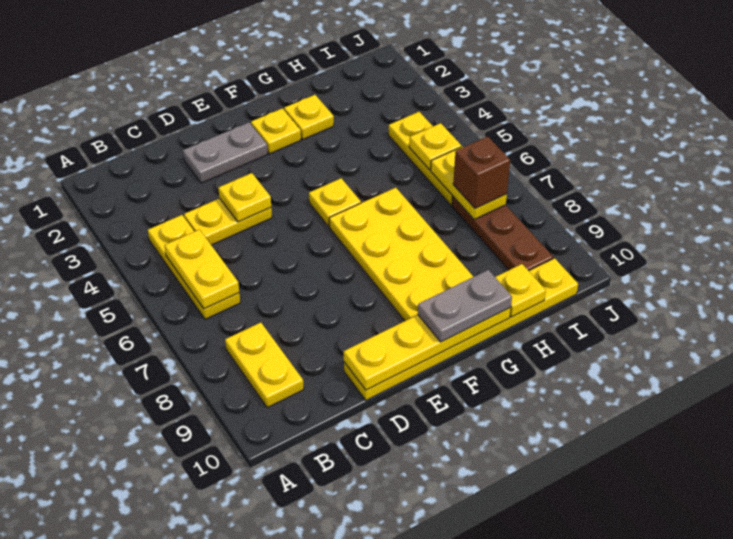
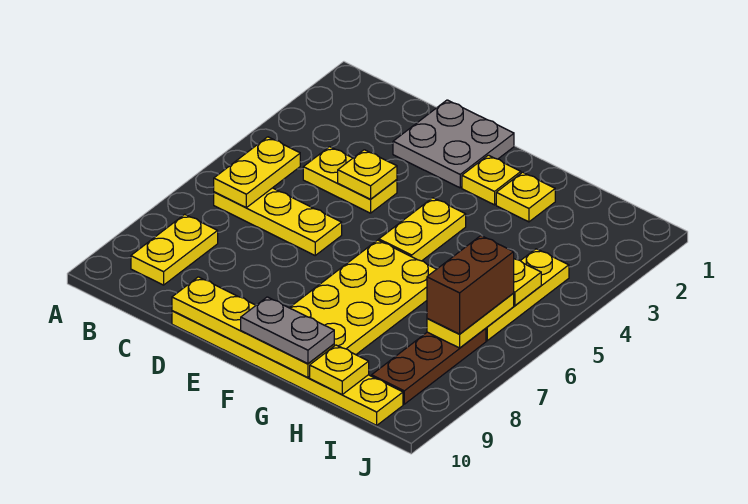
yellow plate B4:B6 level 1 -> yellow plate B6:D6 level 1
grey plate D2:E2 level 1 -> grey plate D1:E2 level 1
yellow plate F5 level 1 -> yellow plate F4:F5 level 1
brown brick I7 level 3 -> brown brick I6:I7 level 3

